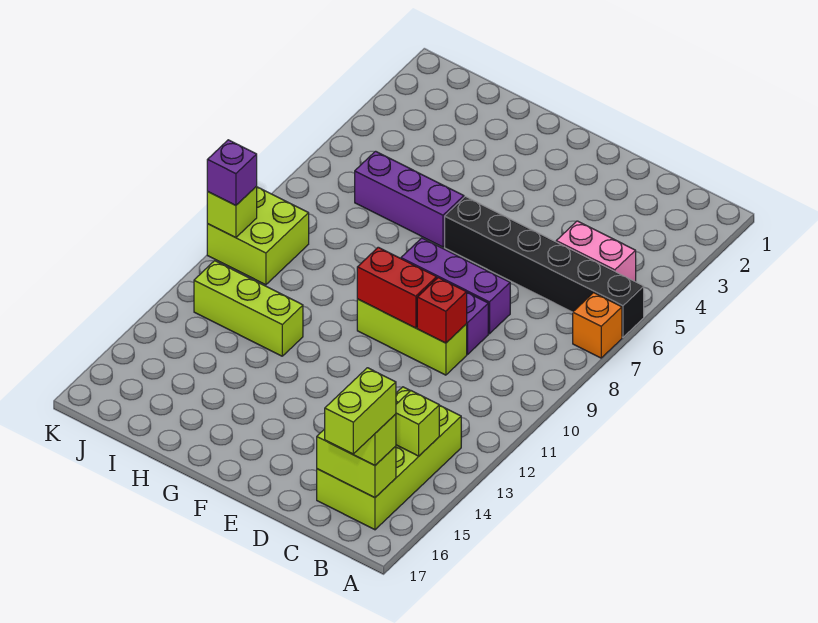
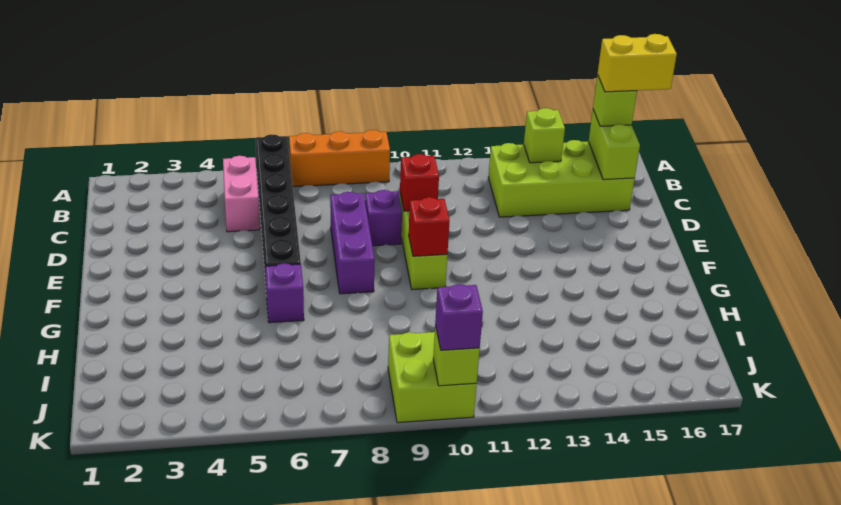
orange brick A7 level 1 -> orange brick A7:A9 level 1
lime brick B16:B17 level 4 -> yellow brick B16:B17 level 4
red brick E10:F10 level 2 -> red brick F10 level 2
purple brick G6:I6 level 1 -> purple brick G6 level 1
lime brick H12:J12 level 1 -> none

